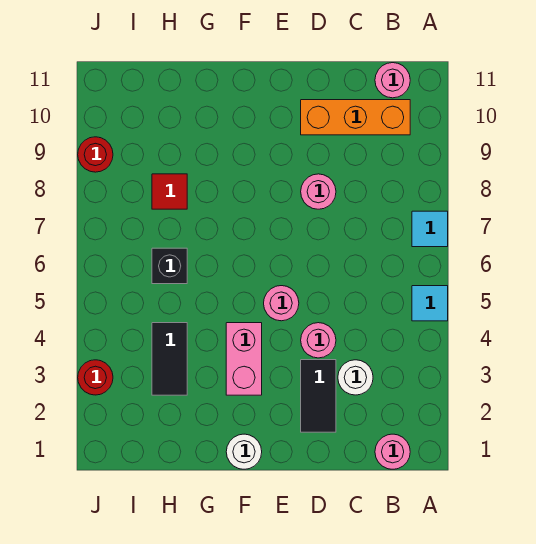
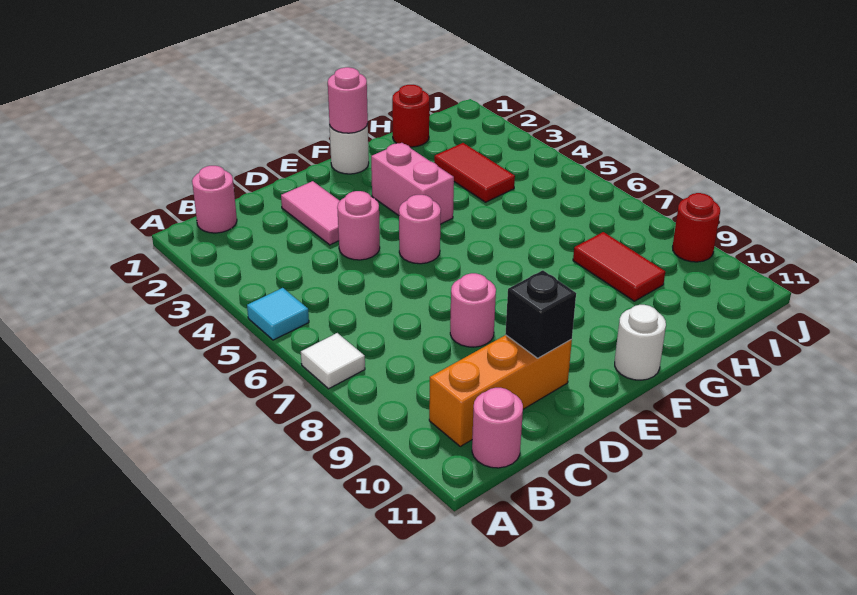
cyan tile A7 level 1 -> white tile A7 level 1
white round brick C3 level 1 -> white round brick F11 level 1
black tile D2:D3 level 1 -> pink tile D2:D3 level 1
none -> pink round brick F1 level 2
black tile H3:H4 level 1 -> red tile H3:H4 level 1
black brick H6 level 1 -> black brick D10 level 2
red tile H8 level 1 -> red tile H8:H9 level 1
red round brick J3 level 1 -> red round brick H1 level 1

